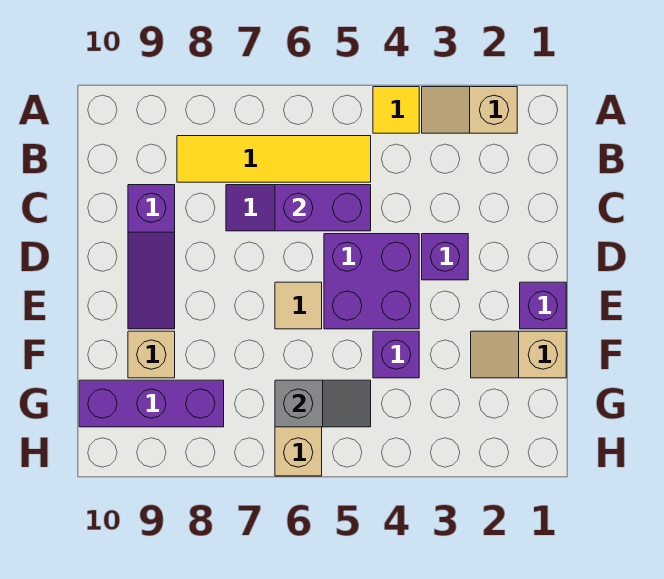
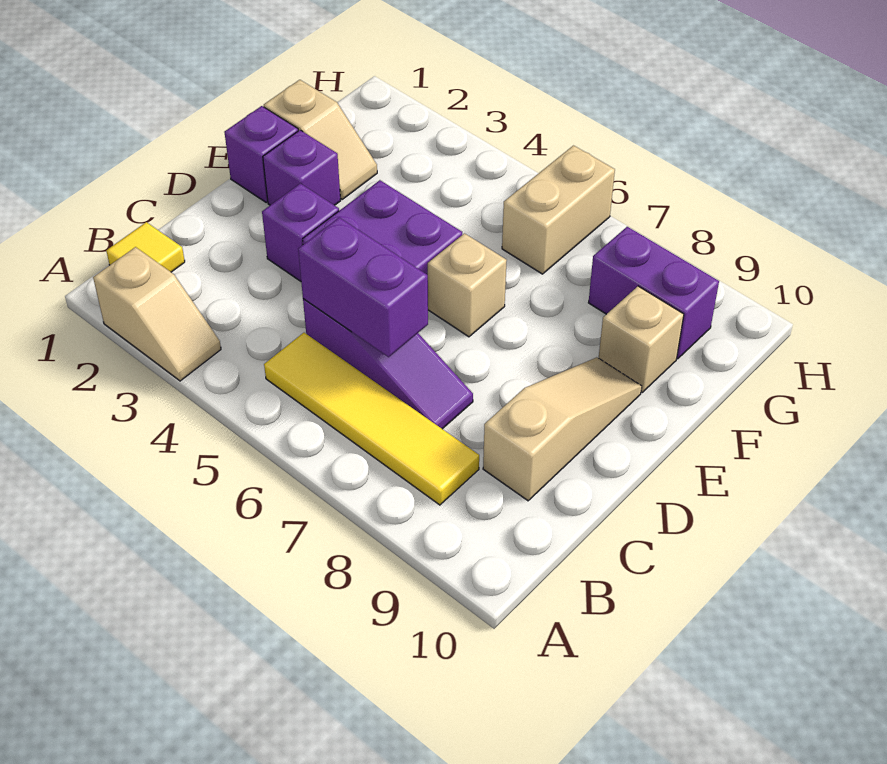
yellow tile A4 level 1 -> yellow tile B1 level 1
purple slope C9:E9 level 1 top C -> tan slope C9:E9 level 1 top C
tan tile E6 level 1 -> tan brick E6 level 1
purple brick F4 level 1 -> purple brick E2 level 1
grey slope G5:G6 level 2 top 6 -> none
purple brick G8:G10 level 1 -> purple brick G8:G9 level 1

